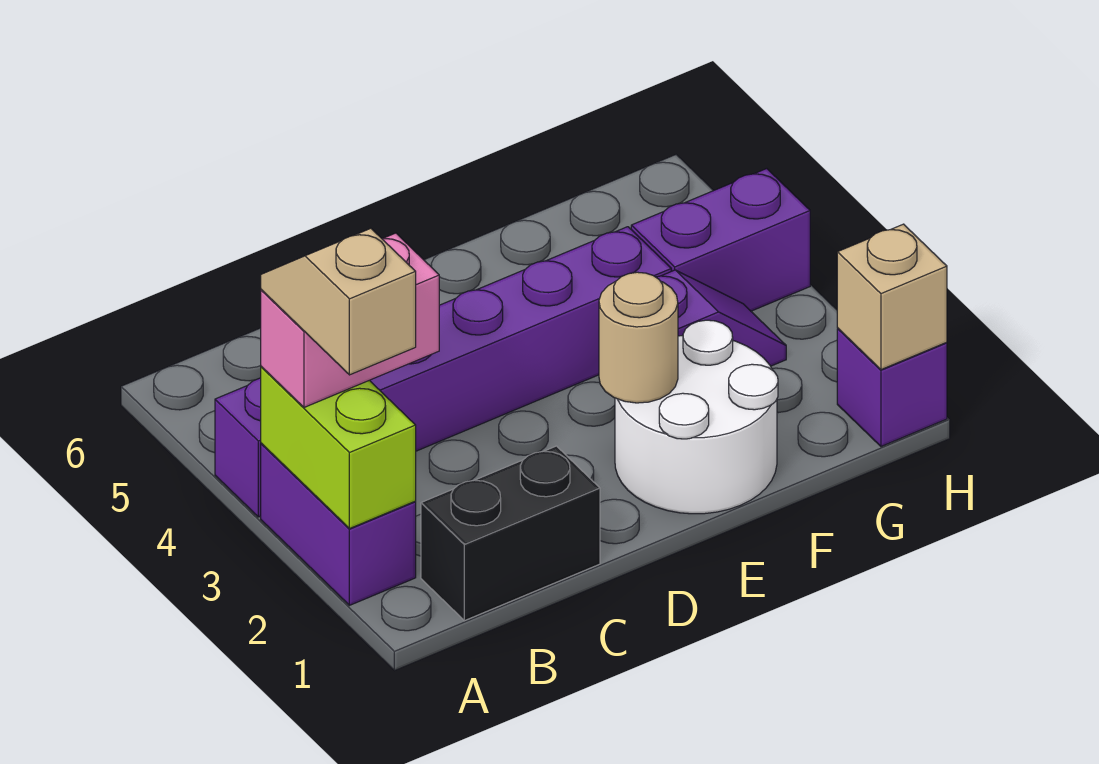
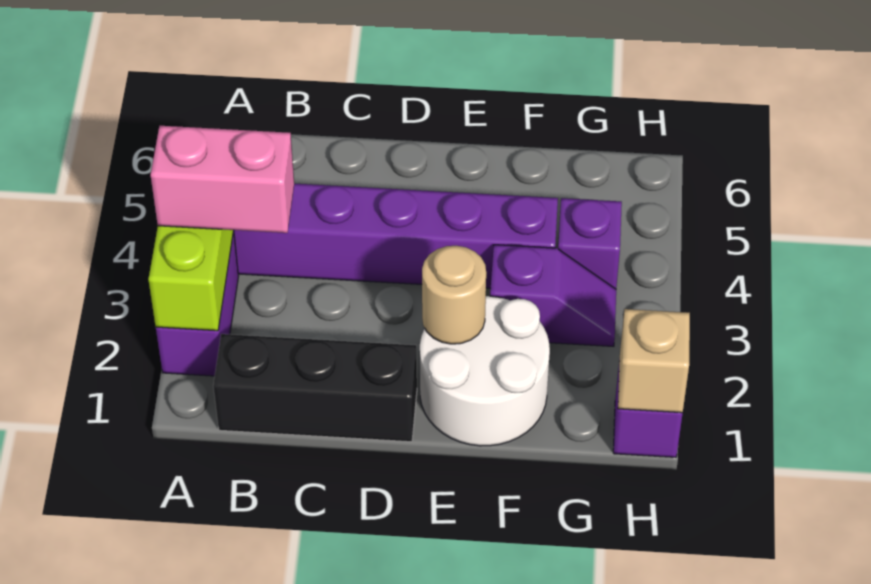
tan slope A2:A3 level 4 top 2 -> none
black brick B1:C1 level 1 -> black brick B1:D1 level 1
purple brick G4:H4 level 1 -> purple brick G4 level 1

